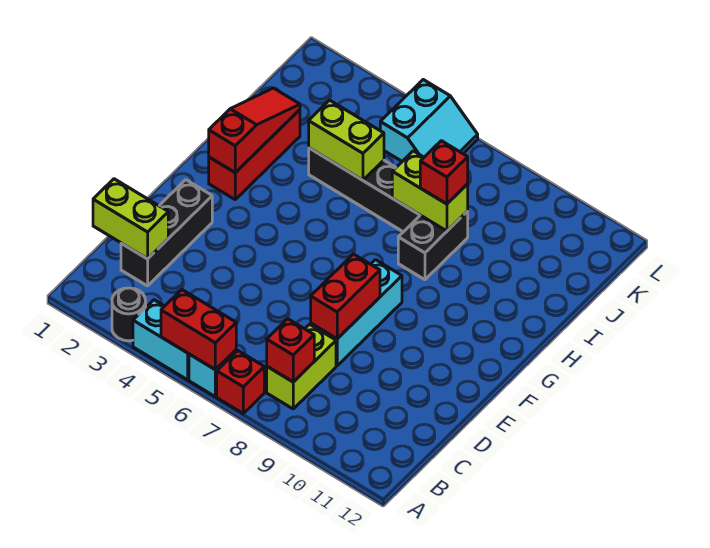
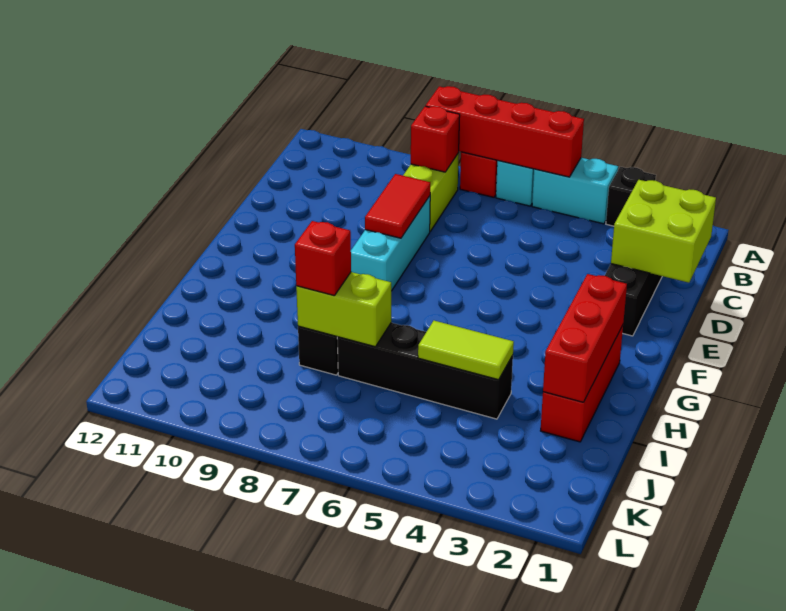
black round brick A3 level 1 -> black brick A3 level 1
red brick A5:A6 level 2 -> red brick A5:A8 level 2
lime brick C1:C2 level 2 -> lime brick C1:D2 level 2
red brick D8:E8 level 2 -> red tile D8:E8 level 2
red slope G2:I2 level 2 top G -> red brick G2:I2 level 2
lime brick I4:I5 level 2 -> lime tile I4:I5 level 2
cyan slope K5:L6 level 1 top 5 -> none

